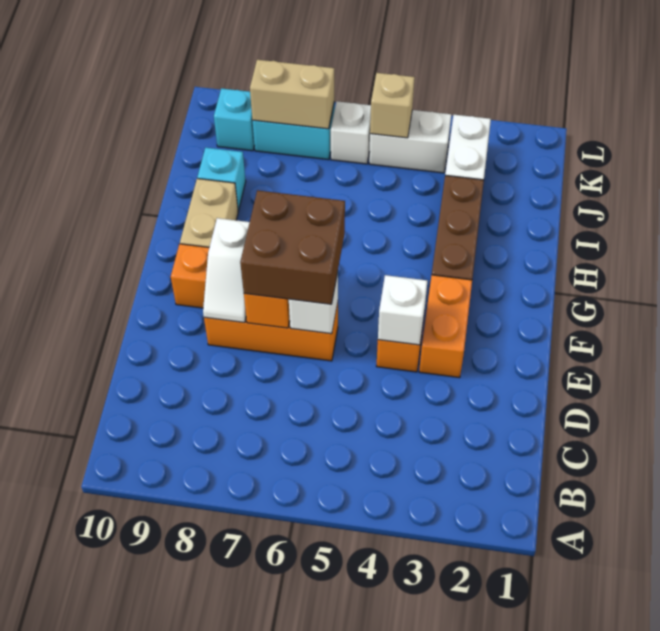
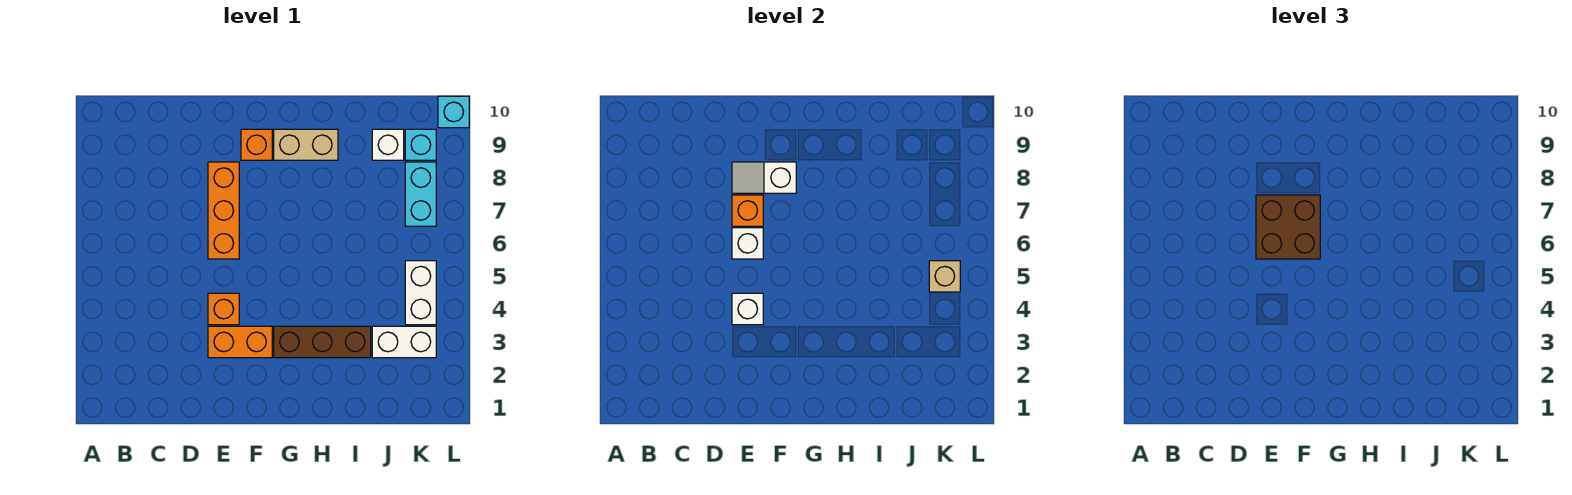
cyan brick I9 level 1 -> cyan brick L10 level 1
white brick K6 level 1 -> white brick J9 level 1
tan brick K7:K8 level 2 -> none

